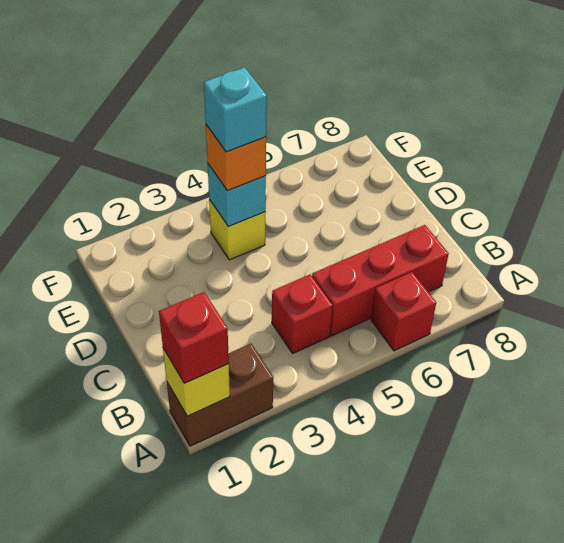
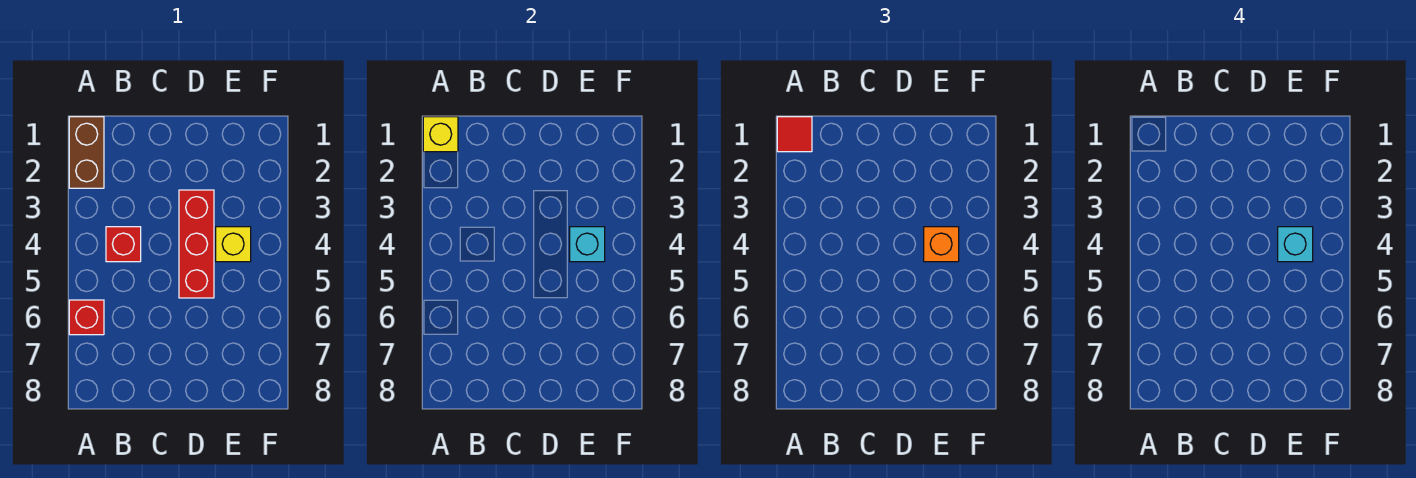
red brick A1 level 3 -> red tile A1 level 3
red brick B5:B7 level 1 -> red brick D3:D5 level 1

